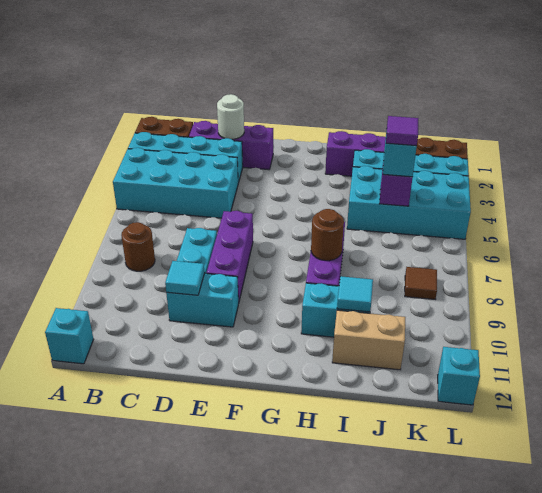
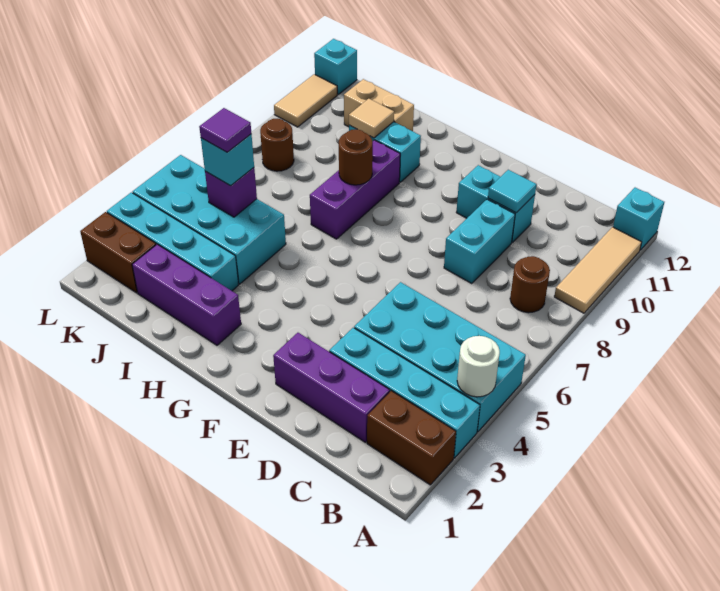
none -> tan tile A9:A11 level 1
white round brick D2 level 2 -> white round brick A4 level 2
purple brick E7:E9 level 1 -> none
cyan tile I10 level 2 -> tan tile I10 level 2
brown tile K8 level 1 -> brown round brick K8 level 1
none -> tan tile L10:L11 level 1

